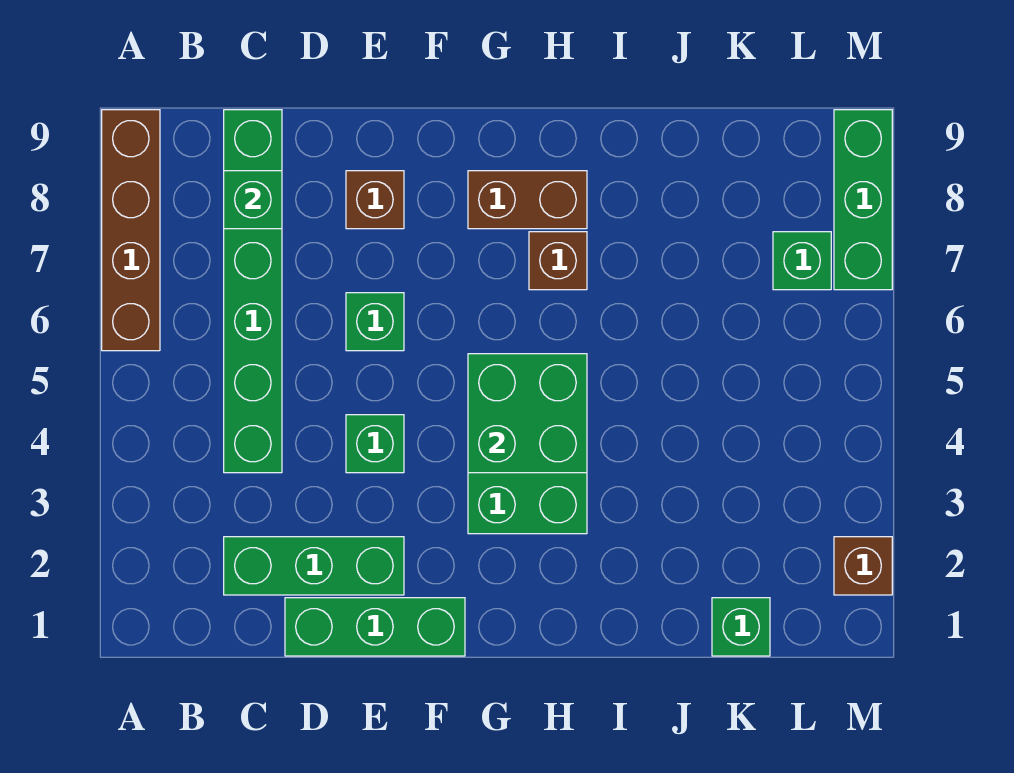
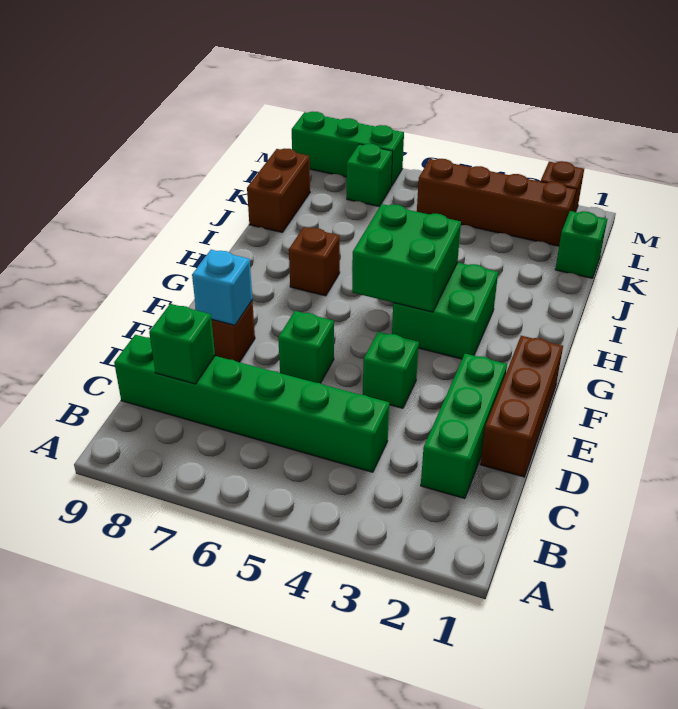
brown brick A6:A9 level 1 -> brown brick L2:L5 level 1
green brick D1:F1 level 1 -> brown brick D1:F1 level 1
none -> cyan brick E8 level 2
brown brick G8:H8 level 1 -> brown brick J9:K9 level 1

